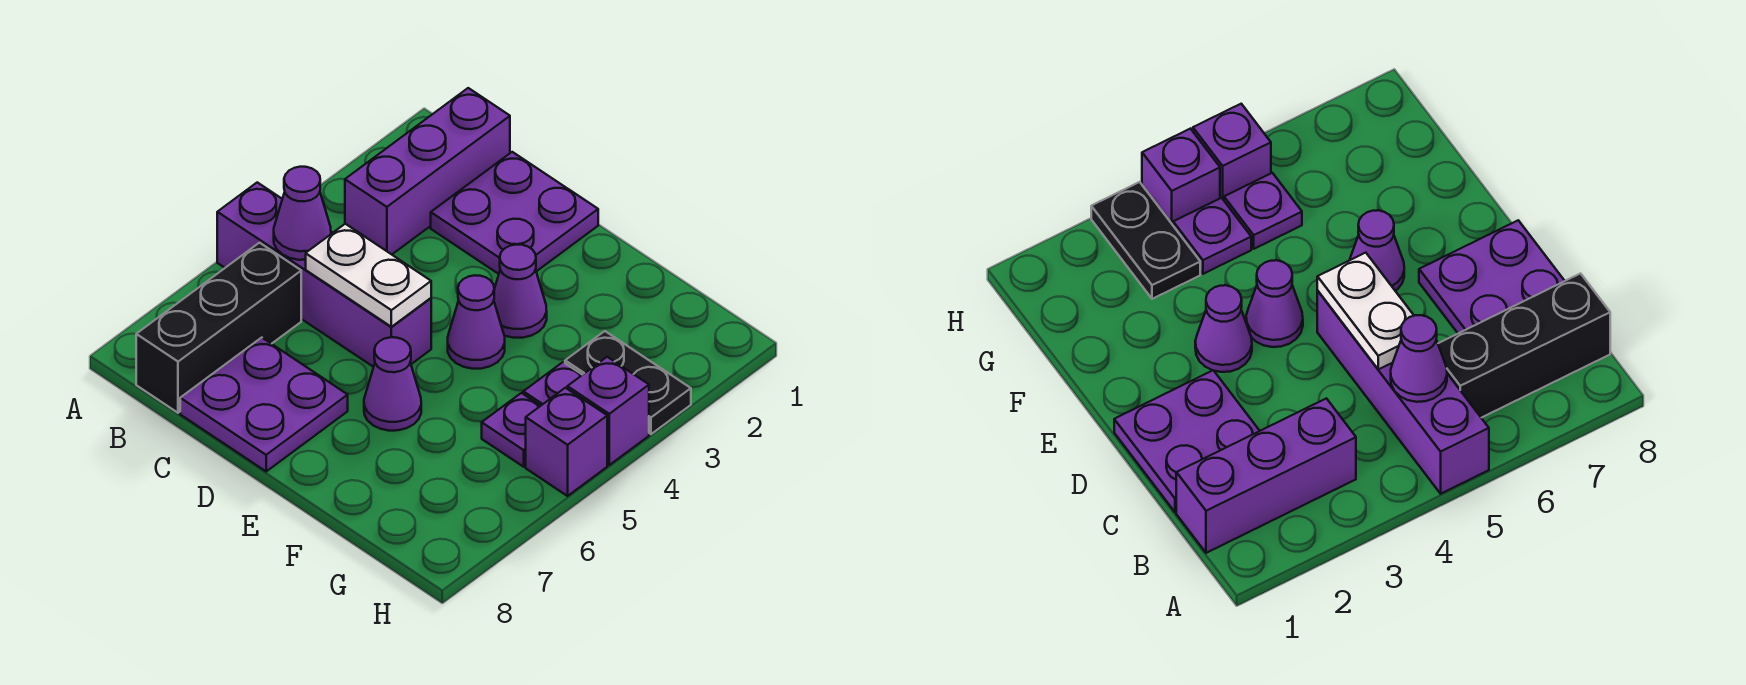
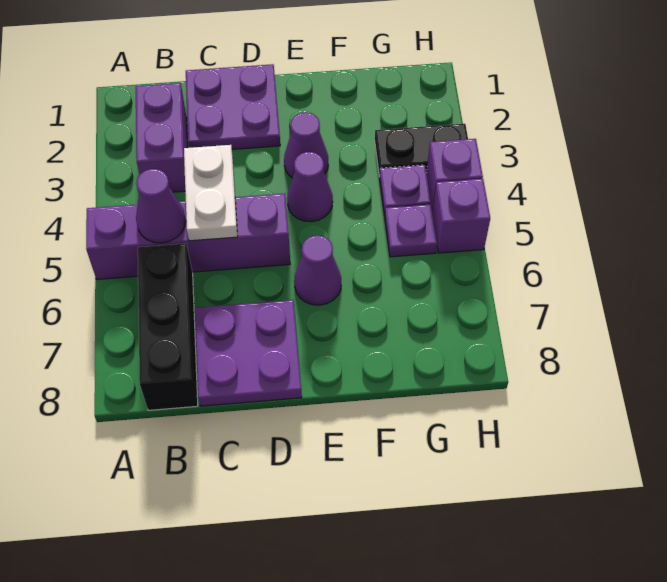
purple brick B1:B3 level 1 -> purple brick B2:B3 level 1
white plate C5:D5 level 2 -> white plate C4:C5 level 2

